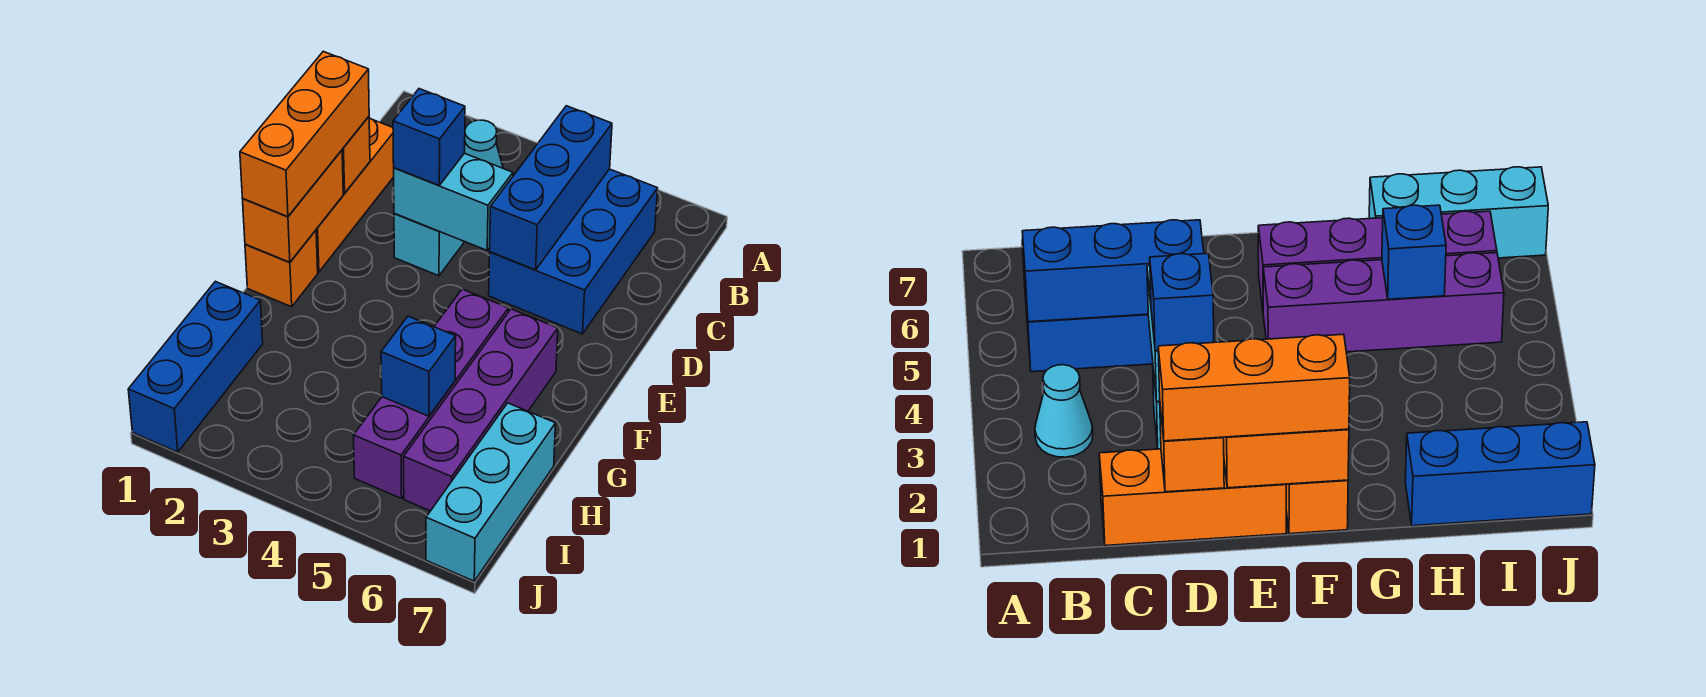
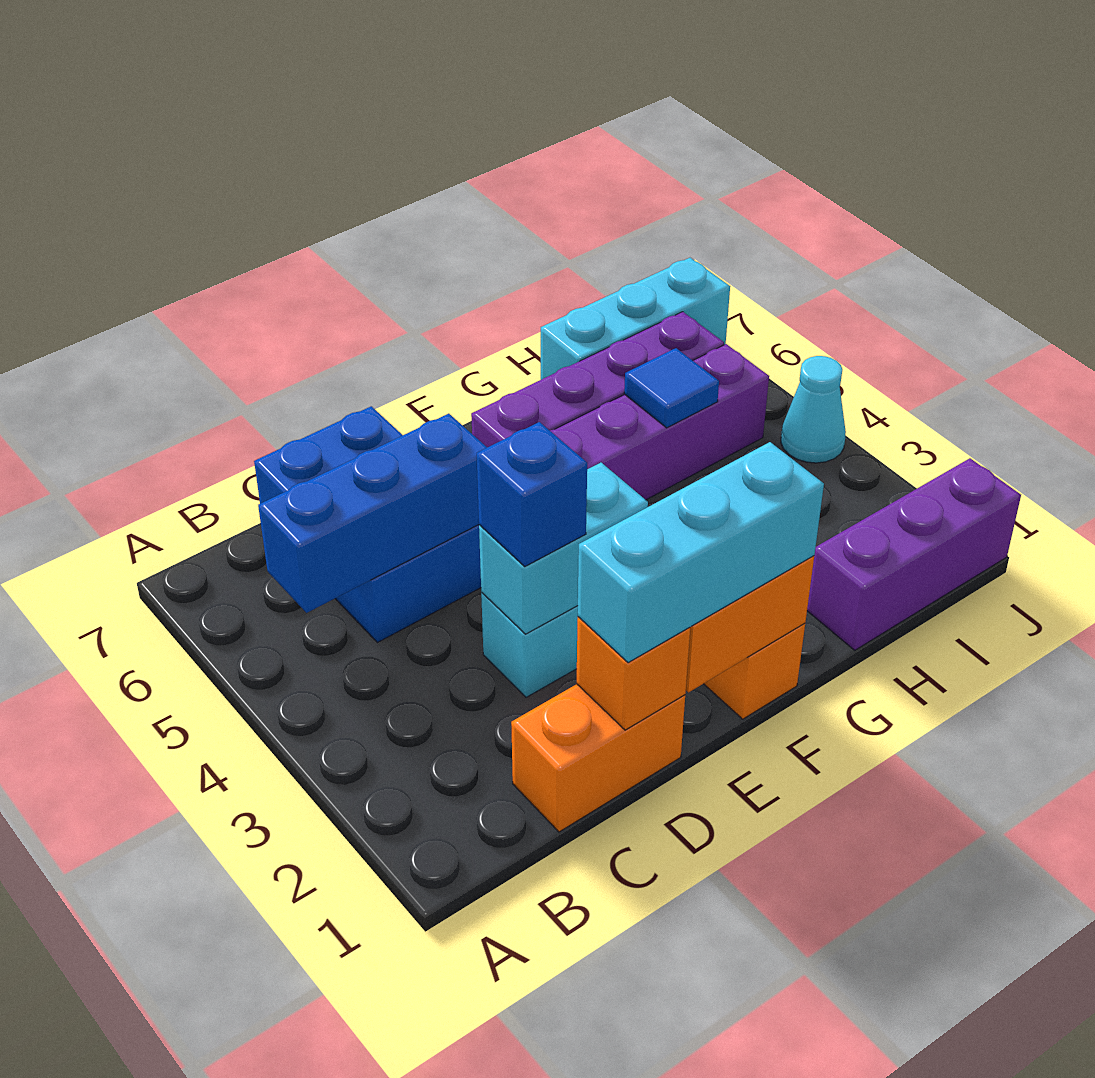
cyan cone B3 level 1 -> cyan cone J4 level 1
blue brick B5:D6 level 1 -> blue brick C5:D7 level 1
orange brick C1:E1 level 1 -> orange brick C1:D1 level 1
orange brick D1:F1 level 3 -> cyan brick D1:F1 level 3
cyan brick D3:D4 level 2 -> cyan brick D3:E3 level 2
blue brick H1:J1 level 1 -> purple brick H1:J1 level 1
blue brick H5 level 2 -> blue tile H5 level 2

